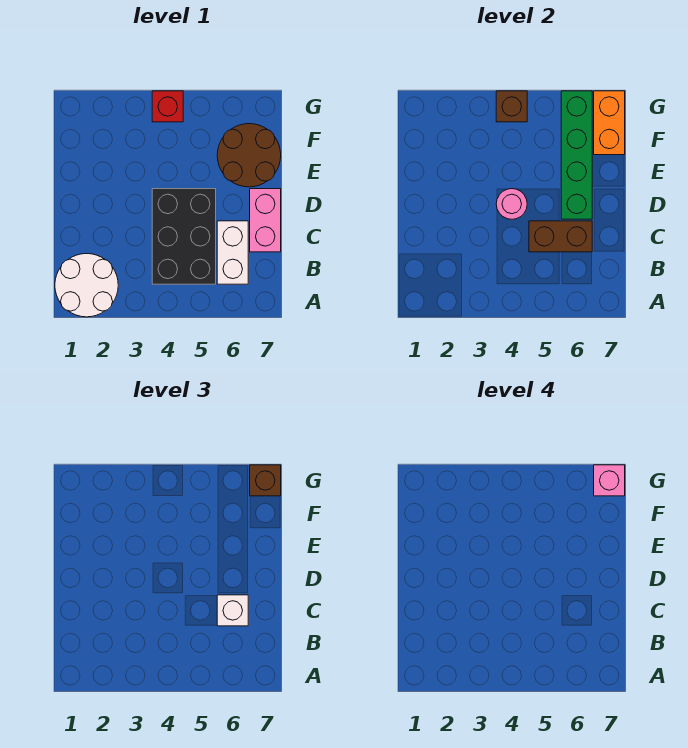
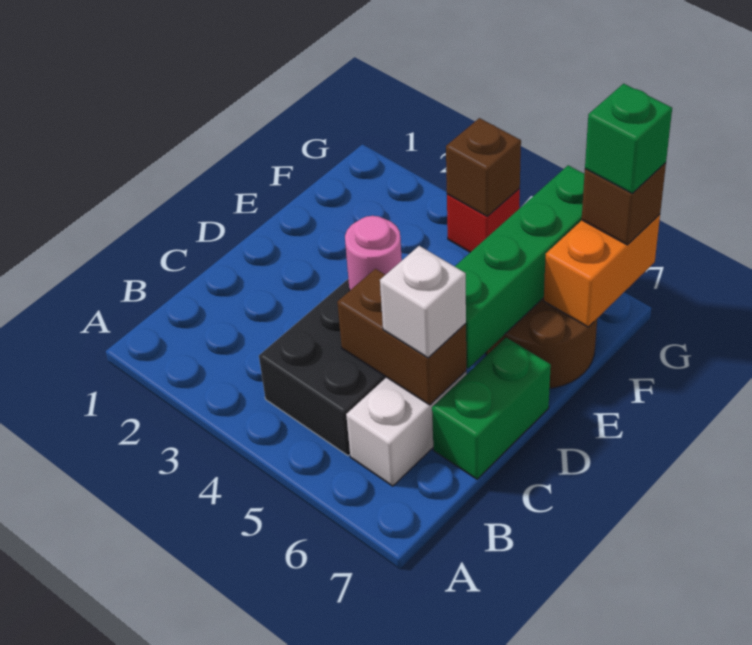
white round brick A1:B2 level 1 -> none
pink brick C7:D7 level 1 -> green brick C7:D7 level 1
pink brick G7 level 4 -> green brick G7 level 4

